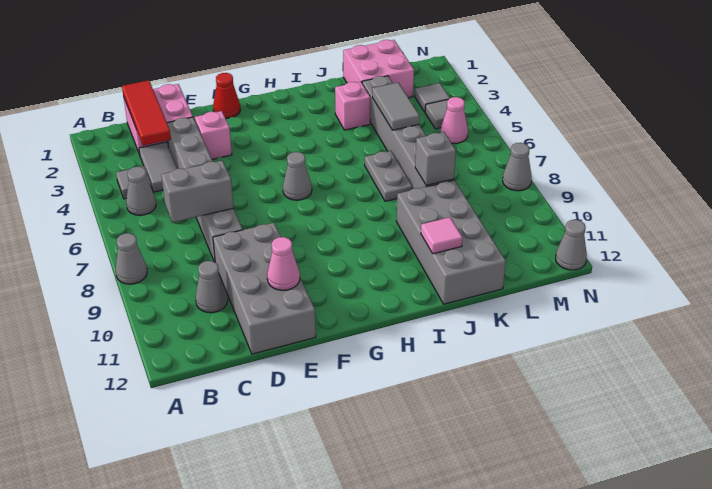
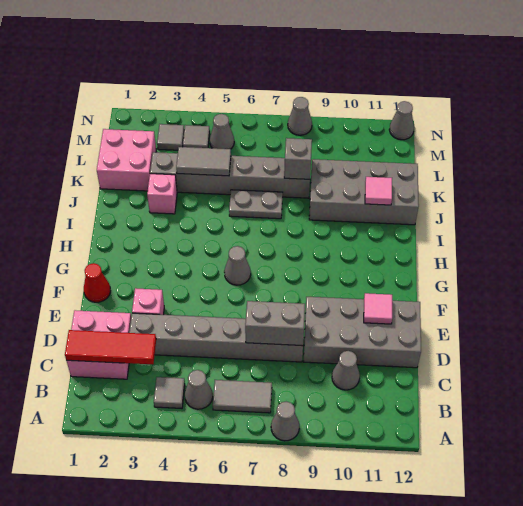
grey tile C3:C4 level 1 -> grey tile B6:B7 level 1
grey brick C7:D7 level 2 -> grey brick D7:D8 level 2
pink cone E11 level 2 -> pink tile E11 level 2
pink cone M5 level 1 -> grey cone M5 level 1

